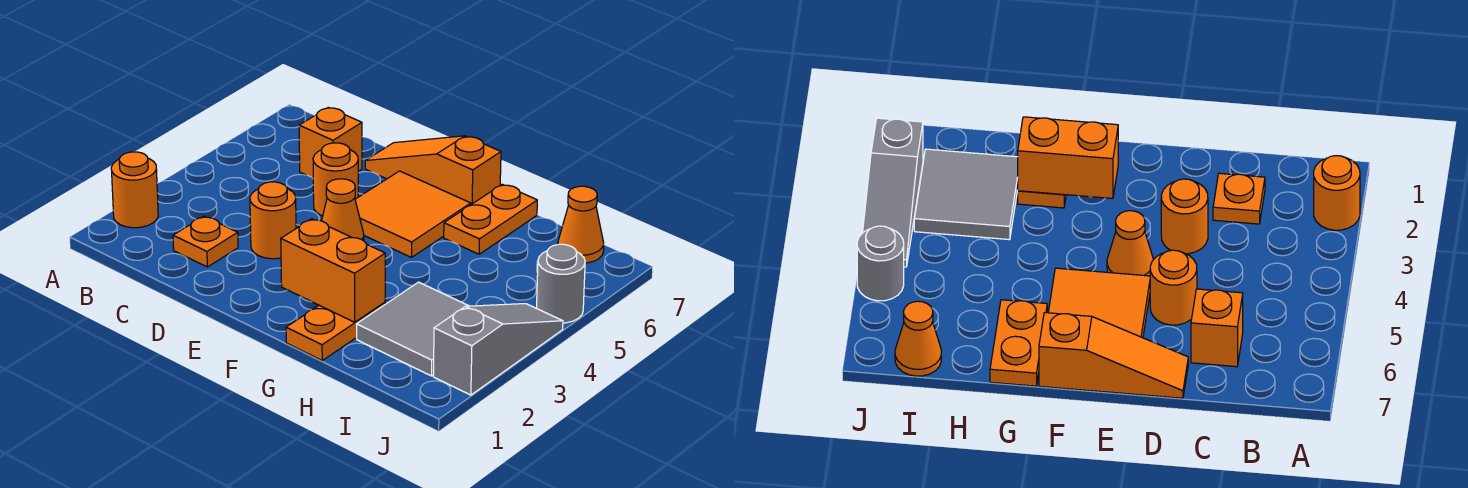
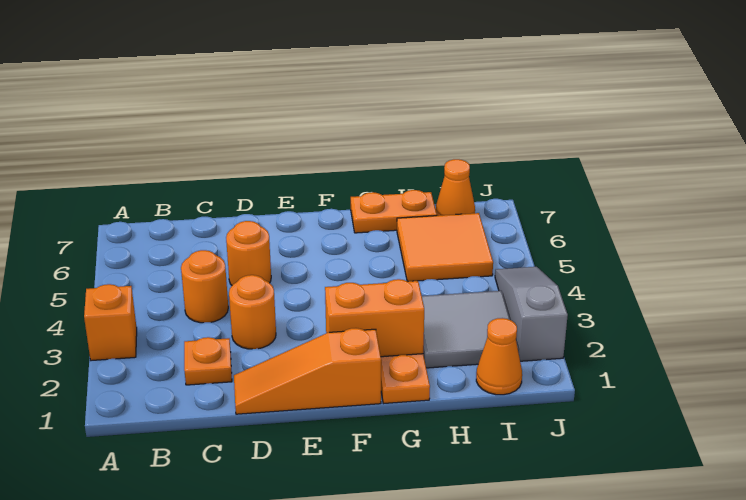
orange round brick A2 level 1 -> orange round brick C4 level 1
orange brick C6 level 1 -> orange brick A3 level 1
orange slope D7:F7 level 1 top F -> orange slope D1:F1 level 1 top F
orange cone E4 level 1 -> orange cone I1 level 1
orange tile E5:F6 level 1 -> orange tile H5:I6 level 1
orange plate G6:G7 level 1 -> orange plate G7:H7 level 1
grey round brick J5 level 1 -> none

